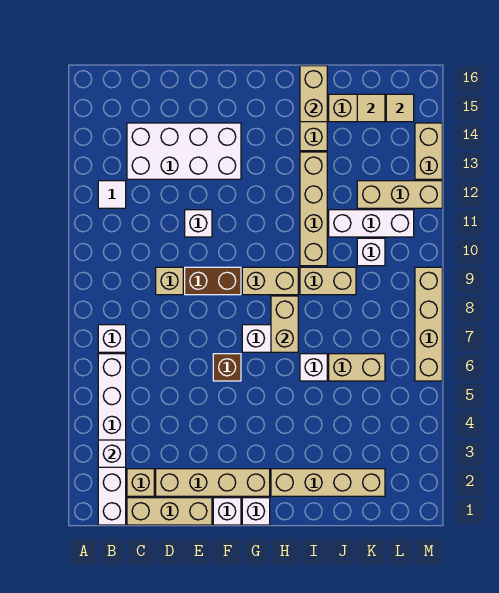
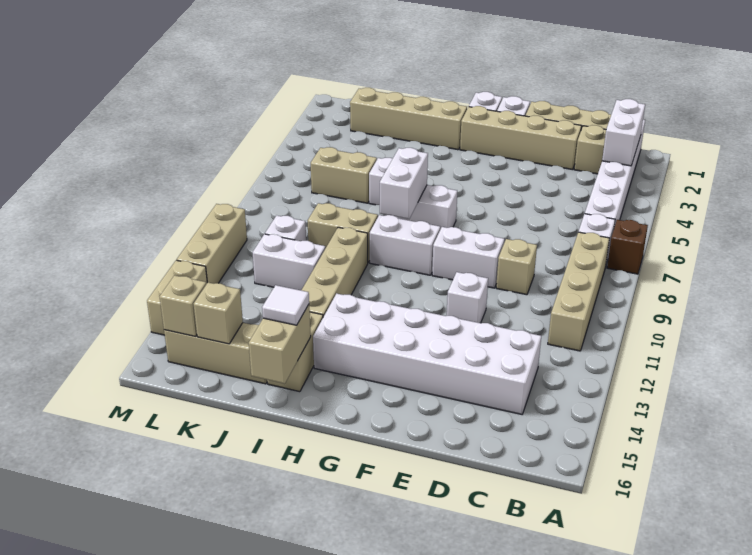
white brick B3 level 2 -> white brick B2:B3 level 2
white tile B12 level 1 -> white tile I15 level 3
white brick C13:F14 level 1 -> white brick C13:H14 level 1
brown brick E9:F9 level 1 -> white brick E9:F9 level 1
brown brick F6 level 1 -> brown brick A7 level 1
tan brick G9:H9 level 1 -> white brick G9:H9 level 1
tan brick H7:H8 level 2 -> white brick H7:H8 level 2
white brick J11:L11 level 1 -> white brick J11:K11 level 1
tan brick K12:M12 level 1 -> tan brick M10:M12 level 1
tan tile K15 level 2 -> tan brick K15 level 2
tan tile L15 level 2 -> tan brick L15 level 2
tan brick M6:M9 level 1 -> tan brick B8:B11 level 1

